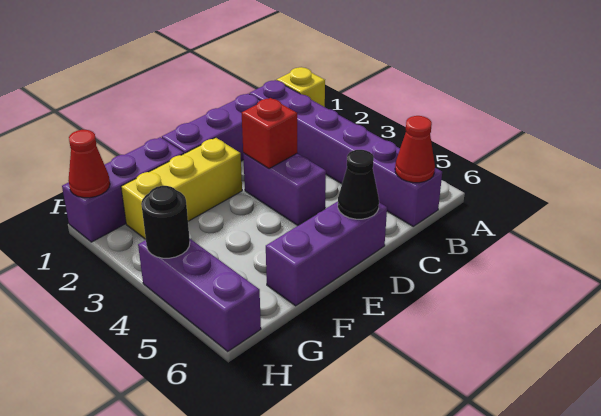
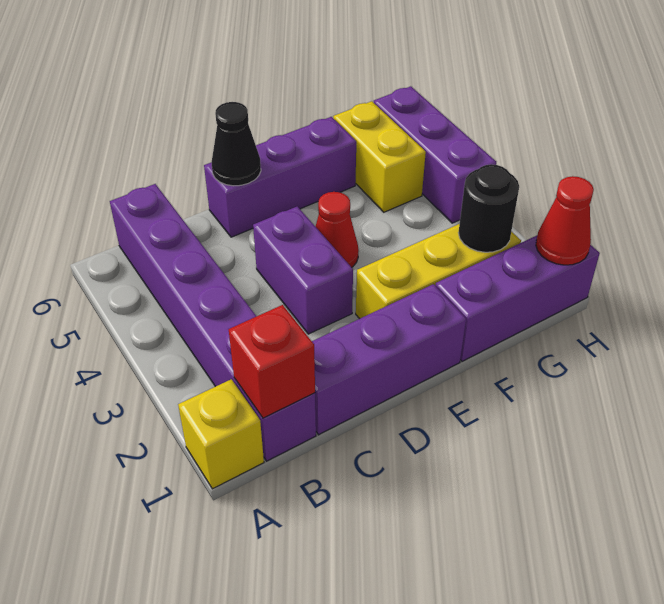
red cone B6 level 2 -> red cone E4 level 1
red brick D3 level 2 -> red brick B1 level 2
none -> yellow brick G5:G6 level 1
black round brick H4 level 2 -> black round brick G2 level 2

